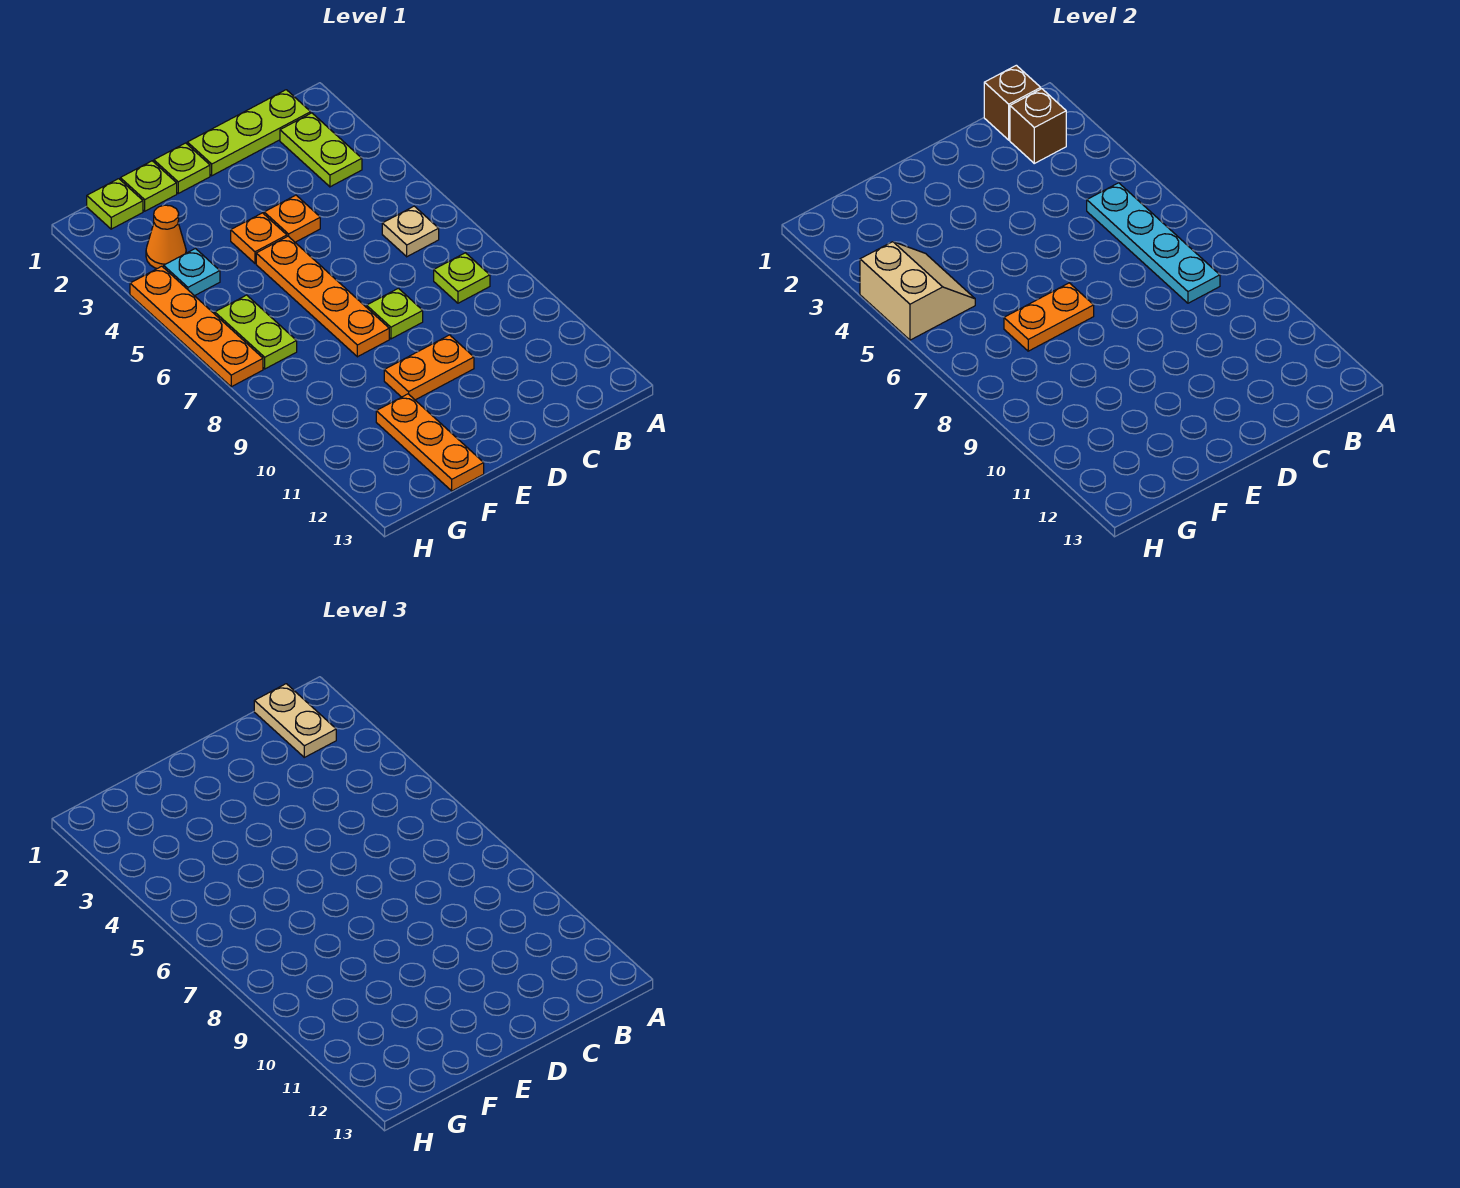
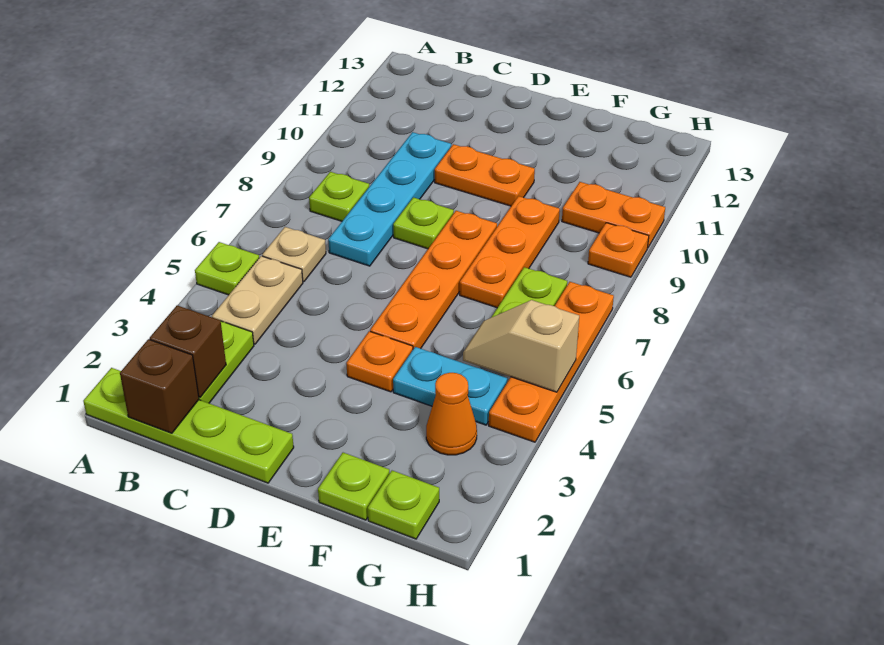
lime plate B1:D1 level 1 -> lime plate A1:D1 level 1
tan plate B1:B2 level 3 -> tan plate B4:B5 level 1
cyan plate B5:B8 level 2 -> cyan plate C7:C10 level 1
orange plate D4 level 1 -> orange plate H9 level 1
lime plate E1 level 1 -> lime plate A5 level 1
orange plate E7:F7 level 2 -> orange plate G10:H10 level 1
orange plate F11:F13 level 1 -> orange plate F7:F9 level 1
cyan plate G4 level 1 -> cyan plate F4:G4 level 1
tan slope G4:H5 level 2 top H -> tan slope G5:H5 level 2 top H

